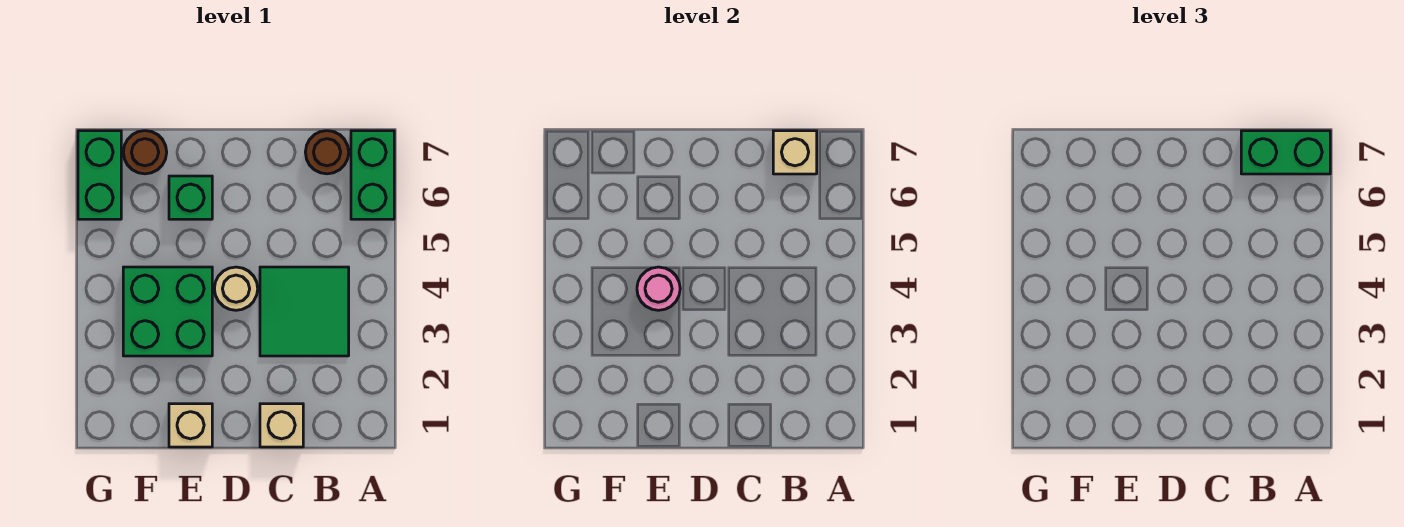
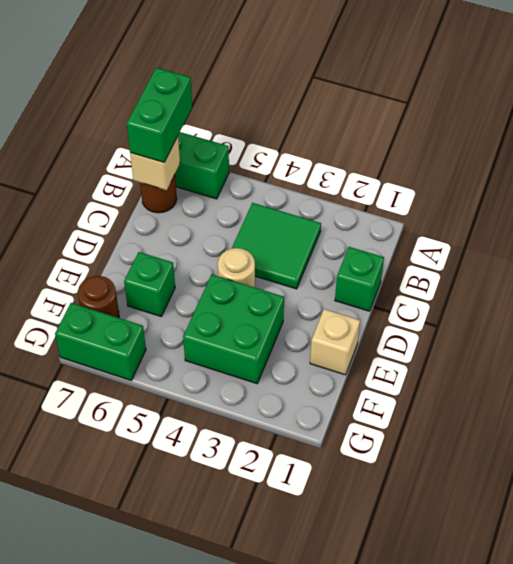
tan brick C1 level 1 -> green brick C1 level 1
pink round brick E4 level 2 -> none

